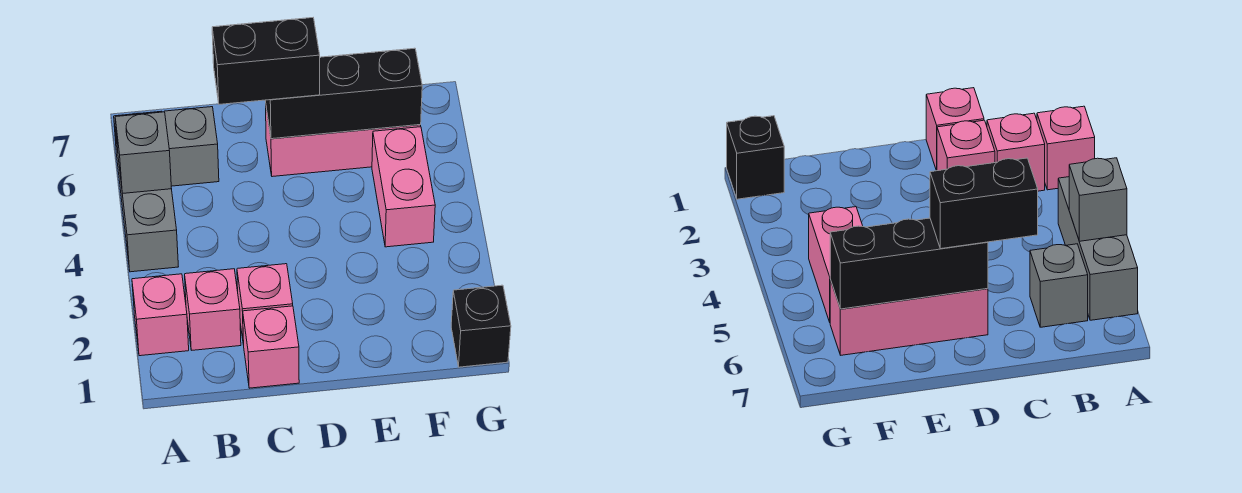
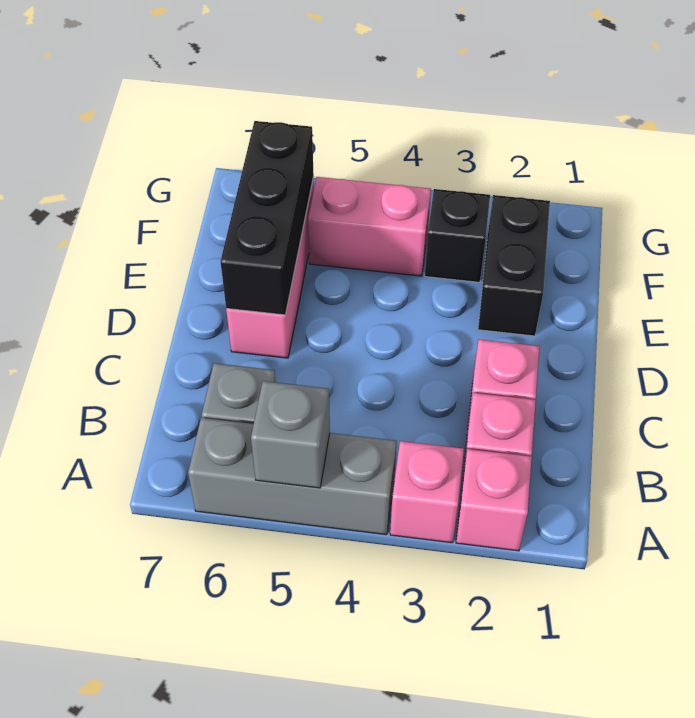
pink brick C1 level 1 -> pink brick A3 level 1
black brick C6:D6 level 3 -> black brick E2:F2 level 1
black brick G1 level 1 -> black brick F3 level 1

